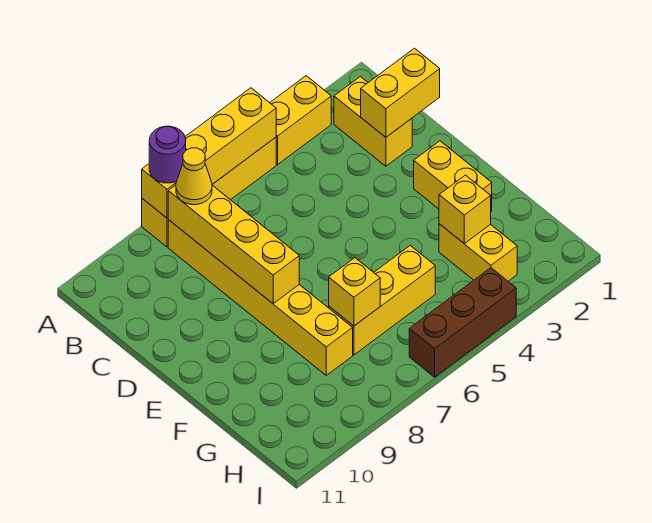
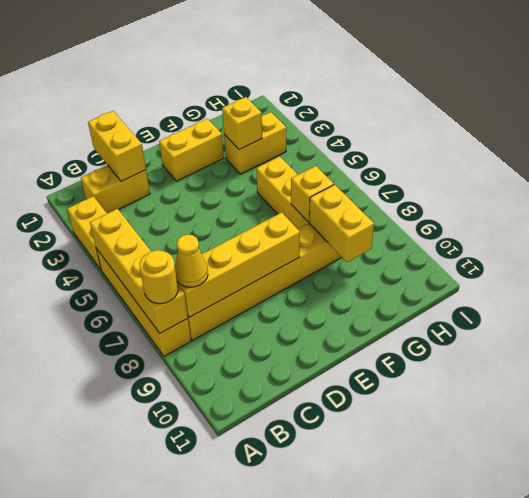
purple round brick A8 level 3 -> yellow round brick A8 level 3
none -> yellow brick G8:G9 level 2
brown brick I4:I6 level 1 -> none

